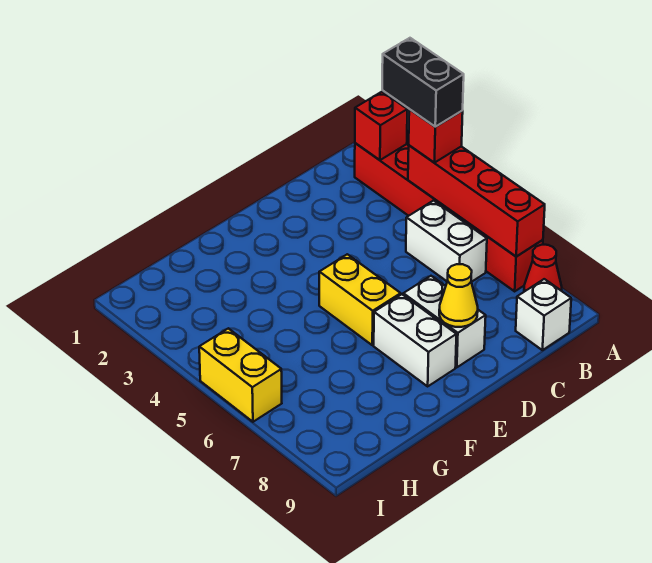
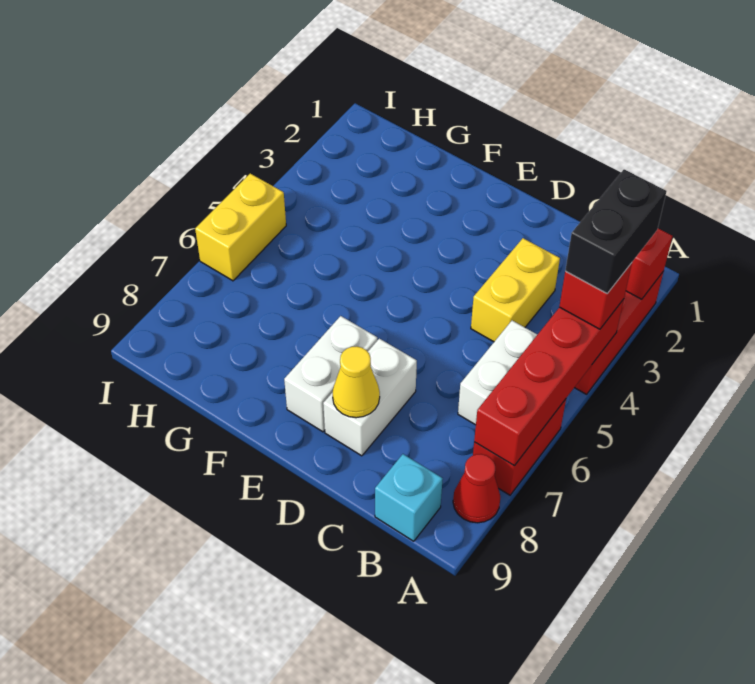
white brick B9 level 1 -> cyan brick B9 level 1
yellow brick E5:E6 level 1 -> yellow brick C3:C4 level 1

